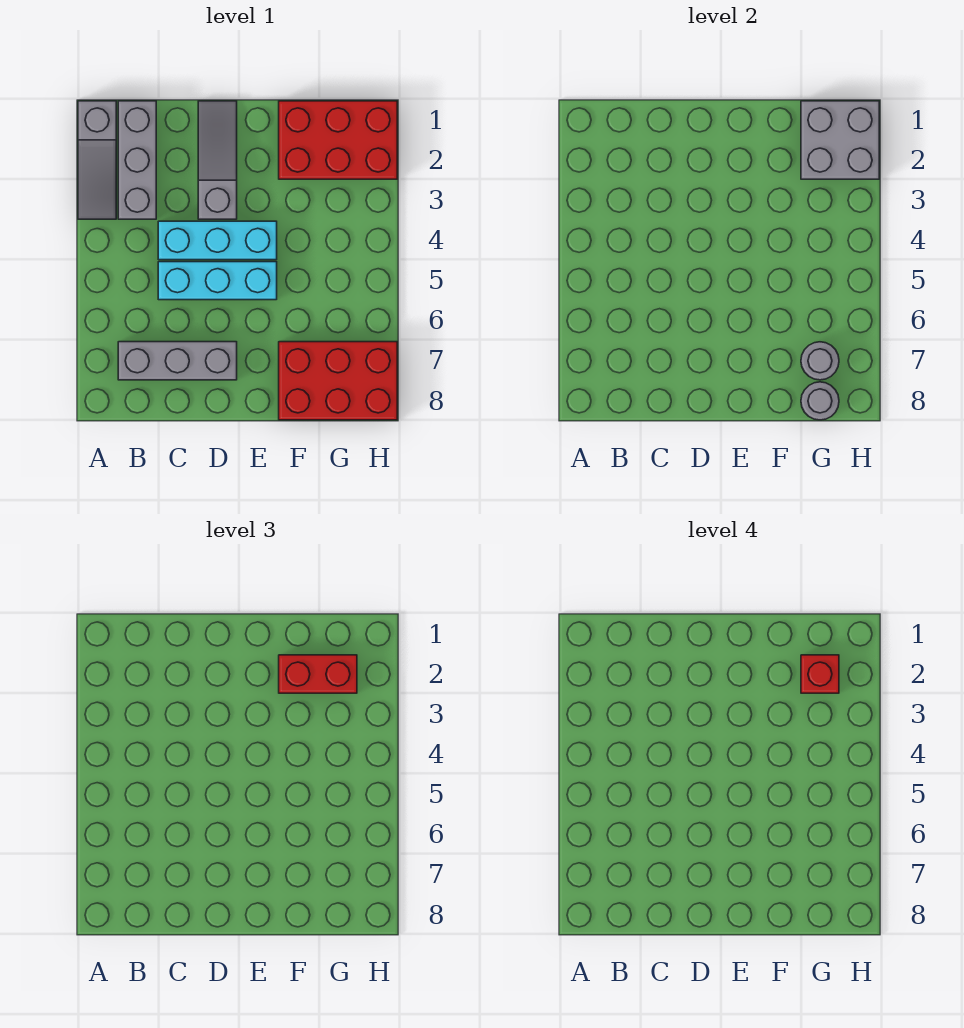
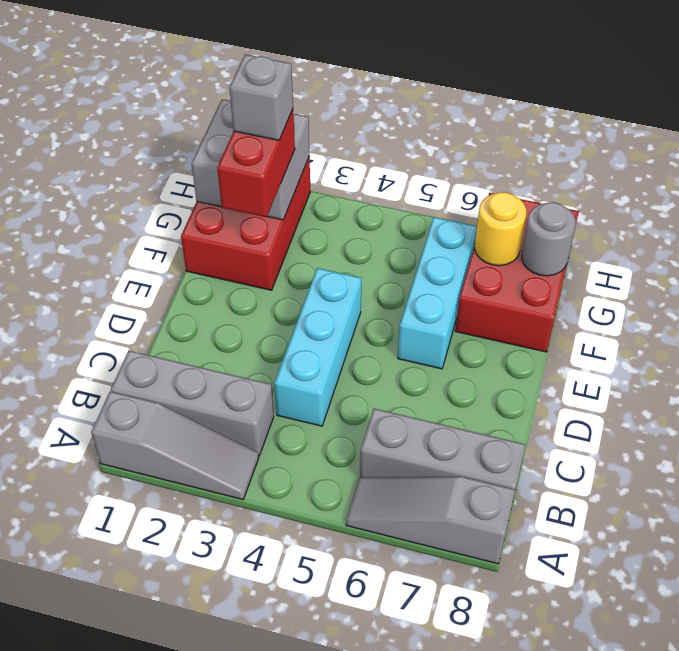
grey brick B7:D7 level 1 -> grey brick B6:B8 level 1
cyan brick C5:E5 level 1 -> cyan brick E6:G6 level 1
grey slope D1:D3 level 1 top 3 -> grey slope A6:A8 level 1 top 8
red brick G2 level 4 -> grey brick G2 level 4
grey round brick G7 level 2 -> yellow round brick G7 level 2

